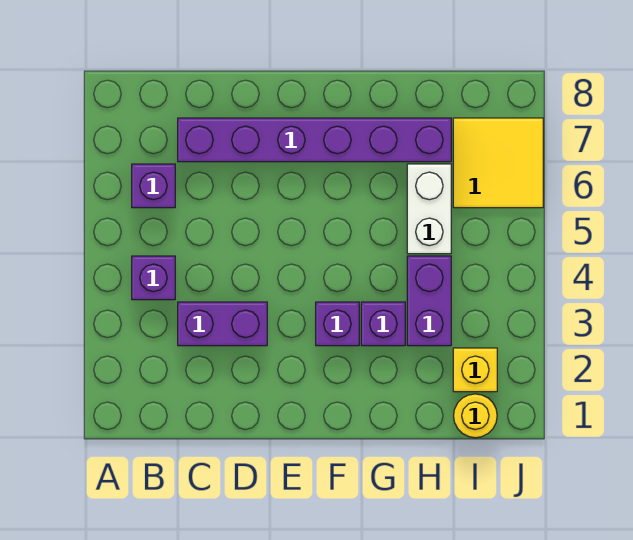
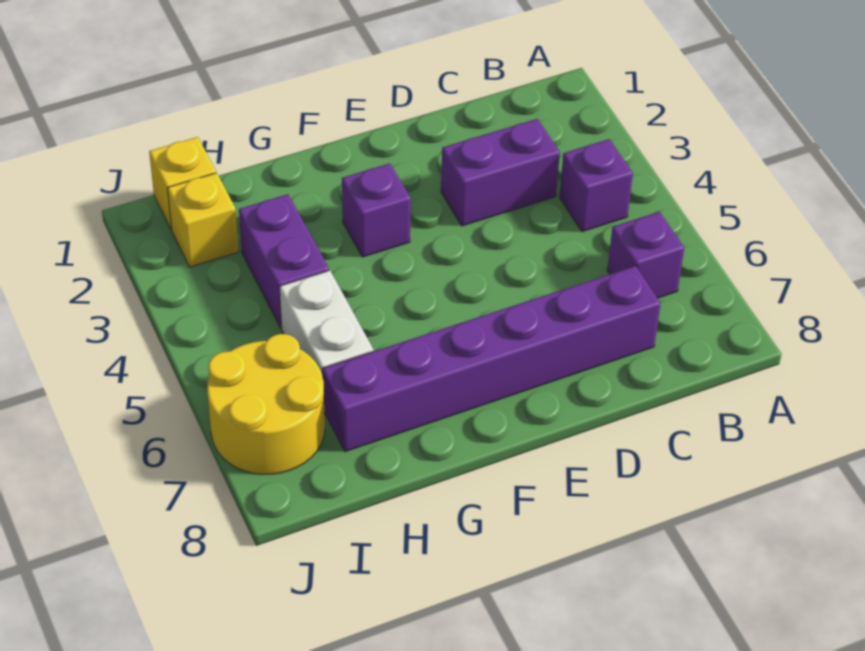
purple brick G3 level 1 -> none
yellow round brick I1 level 1 -> yellow brick I1 level 1
yellow tile I6:J7 level 1 -> yellow round brick I6:J7 level 1

